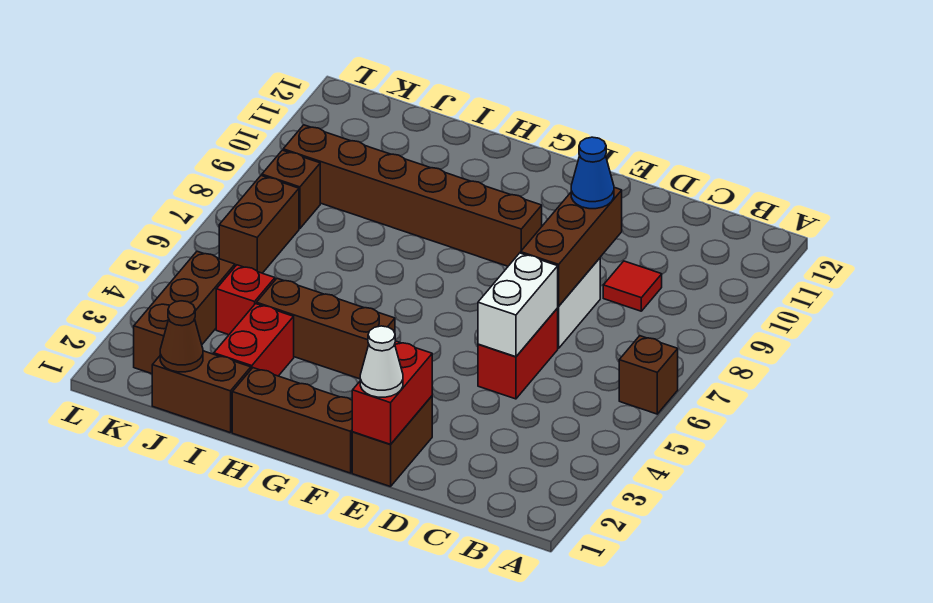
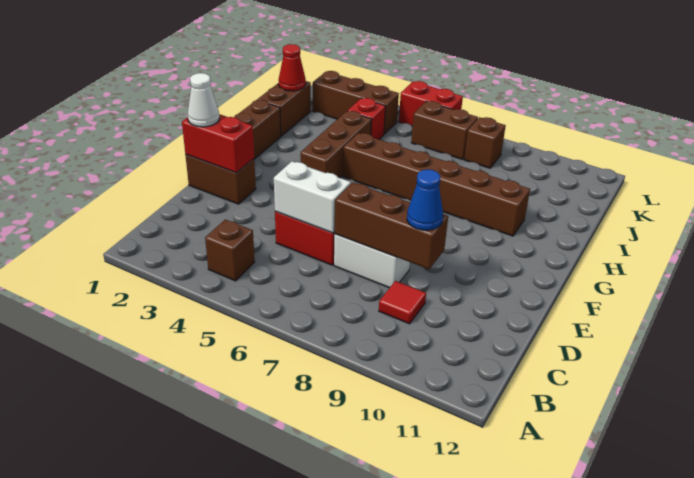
brown brick A6 level 1 -> brown brick B4 level 1
brown brick F9:K9 level 1 -> brown brick H5:H10 level 1
red brick I2:I3 level 1 -> red brick L5:L6 level 1
brown cone J1 level 2 -> red cone J1 level 2

